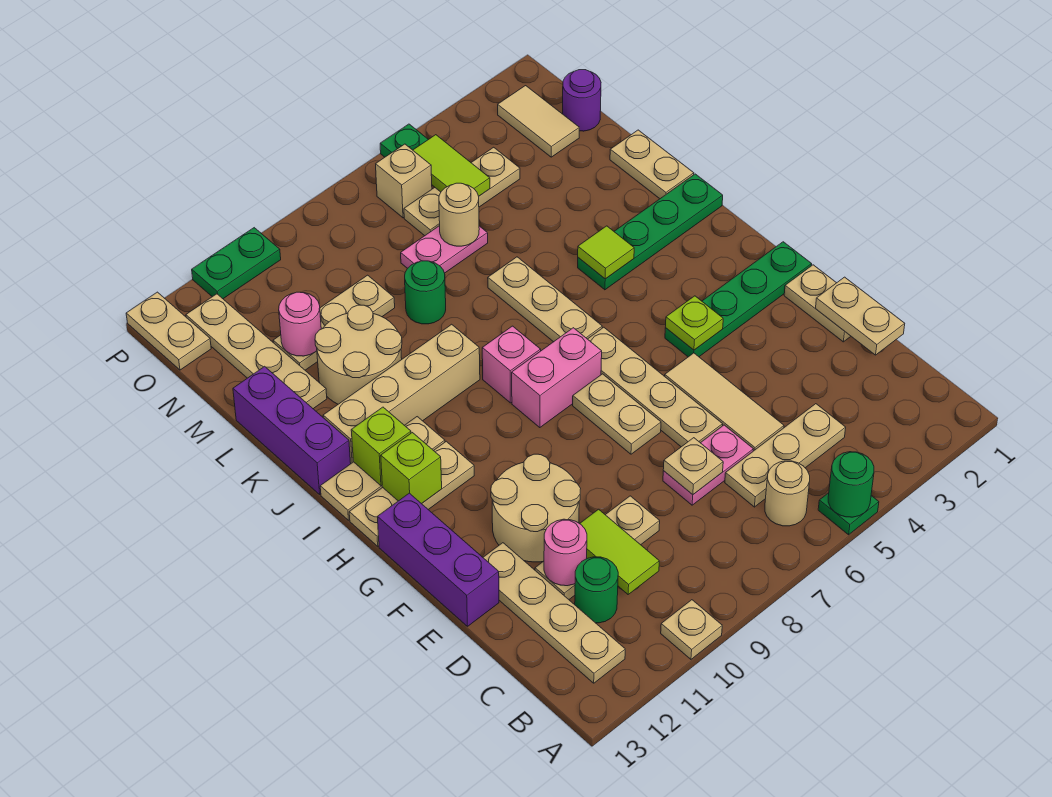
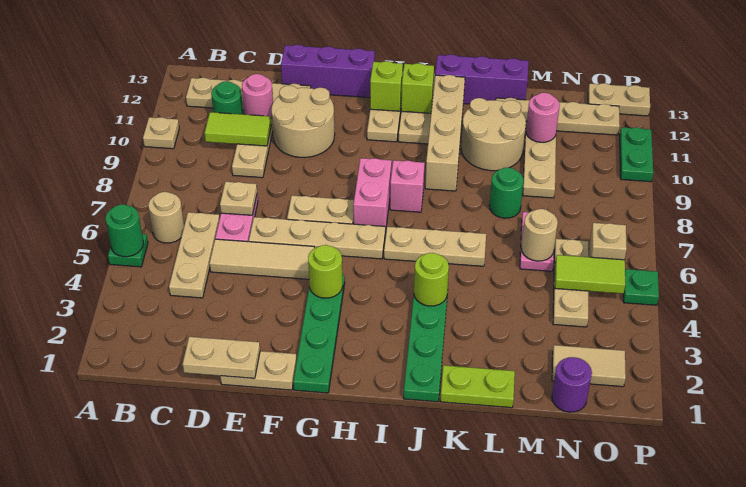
lime plate G4 level 2 -> lime round brick G4 level 2
lime tile J4 level 2 -> lime round brick J4 level 2
tan plate K1:L1 level 1 -> lime plate K1:L1 level 1

